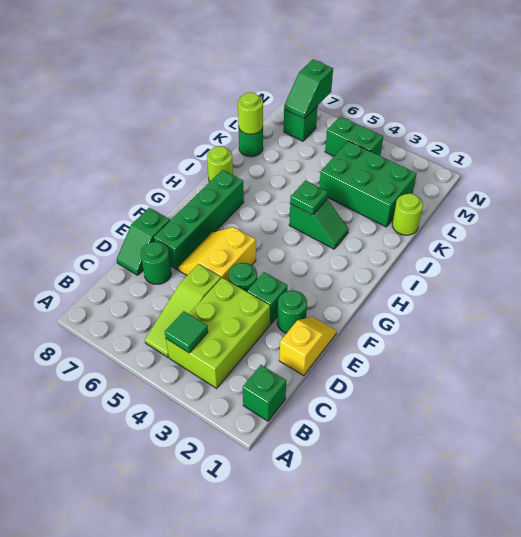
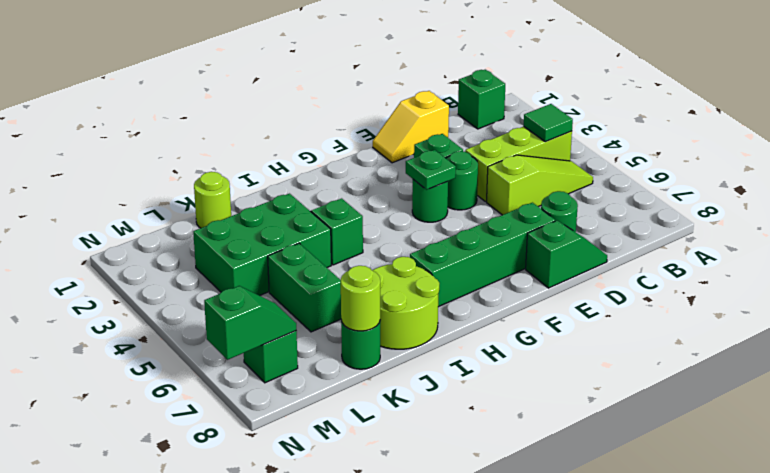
lime brick B3:D4 level 1 -> lime brick B4:D4 level 1
green round brick E2 level 1 -> green round brick F4 level 1
yellow slope E5:F6 level 1 top 5 -> none
green plate I4 level 2 -> green plate F4 level 2
lime round brick I8 level 1 -> lime round brick I7:J8 level 1
green brick K2:L4 level 1 -> green brick J3:L4 level 1
green brick M4:M5 level 1 -> green brick K5:K6 level 1

